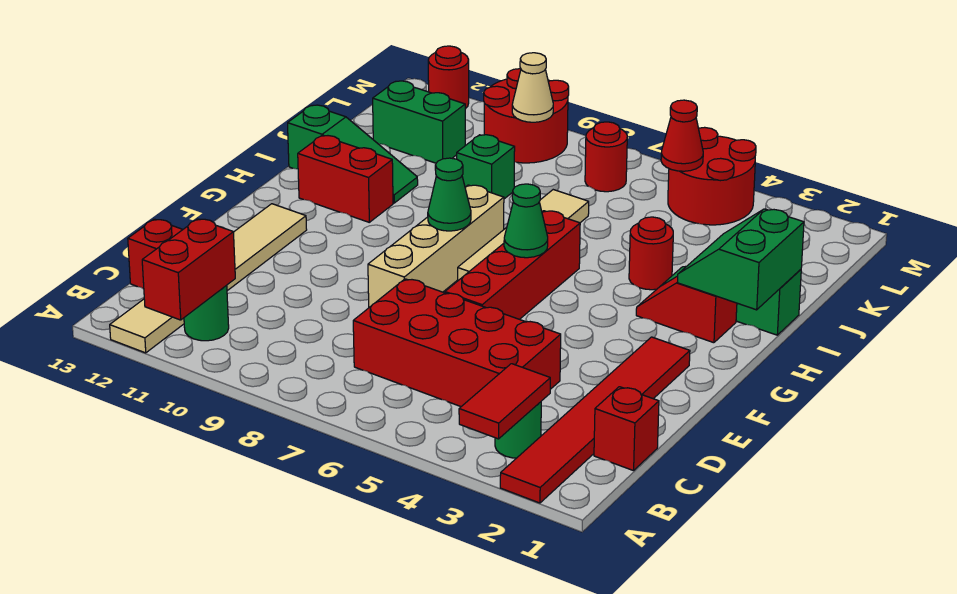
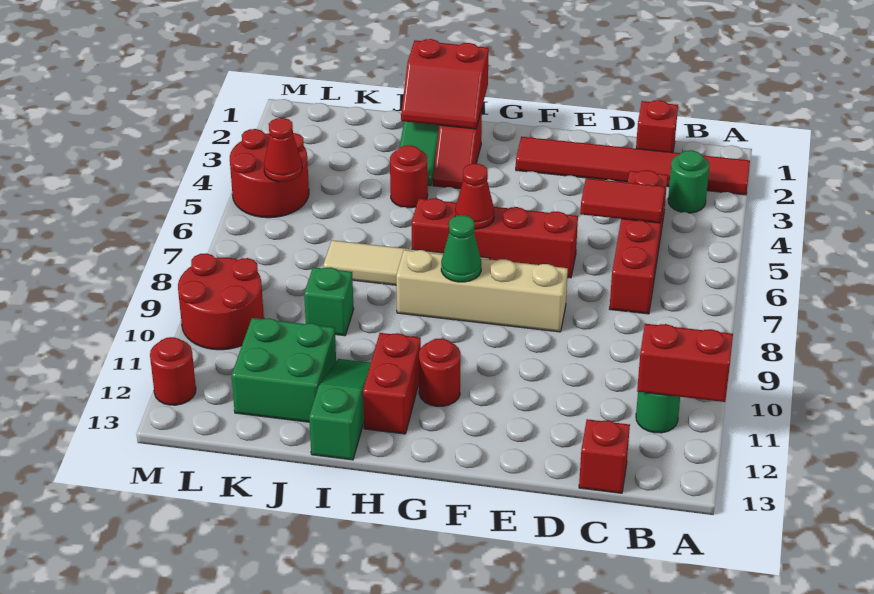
red tile A3:B3 level 2 -> red tile C5:D5 level 2
tan tile A12:F12 level 1 -> none
red brick C4:D7 level 1 -> red brick C4:C7 level 1
green cone G6 level 2 -> red cone G6 level 2
green slope H1:I2 level 2 top 1 -> red slope H1:I2 level 2 top 1
green brick K11:K12 level 1 -> green brick J11:K12 level 1
red round brick L7 level 1 -> red round brick G11 level 1
tan cone L9 level 2 -> none

